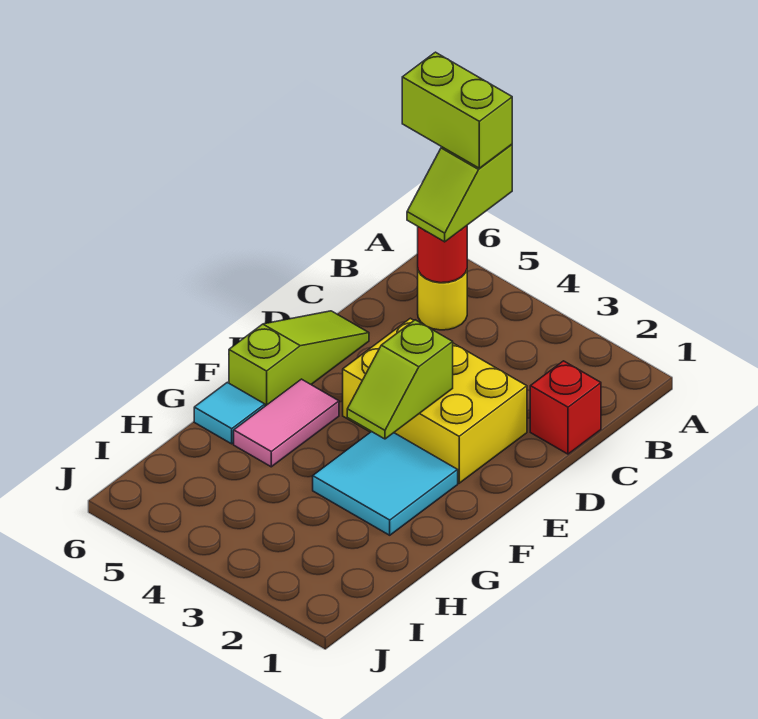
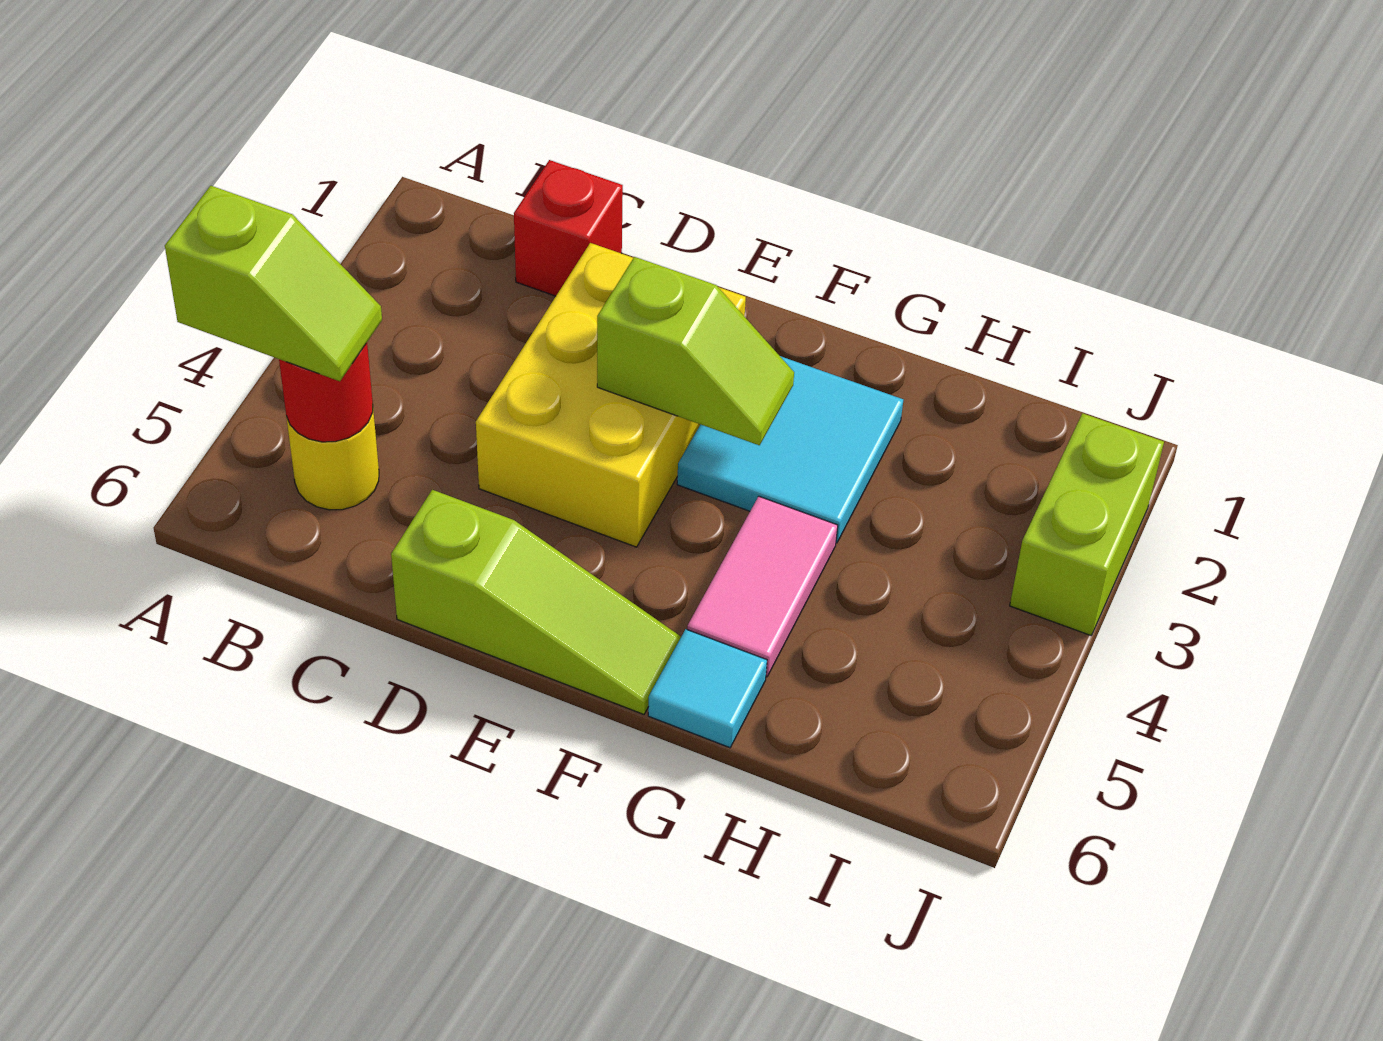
lime brick A5:A6 level 4 -> lime brick J2:J3 level 1
lime slope D6:F6 level 1 top F -> lime slope D6:F6 level 1 top D
pink tile F5:G5 level 1 -> pink tile G4:G5 level 1

